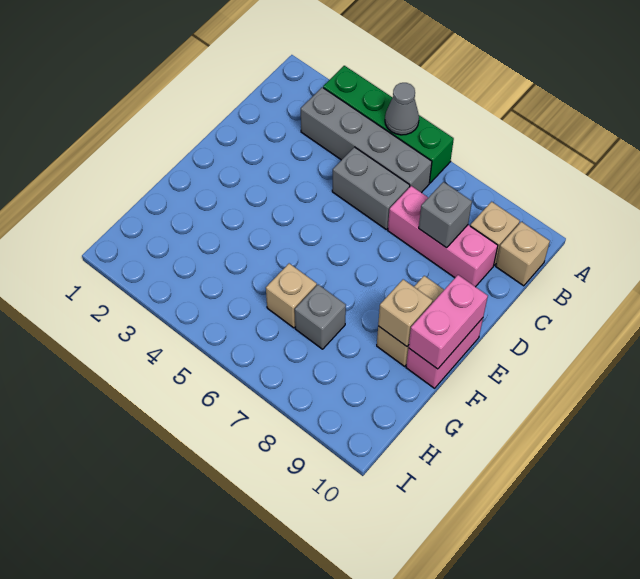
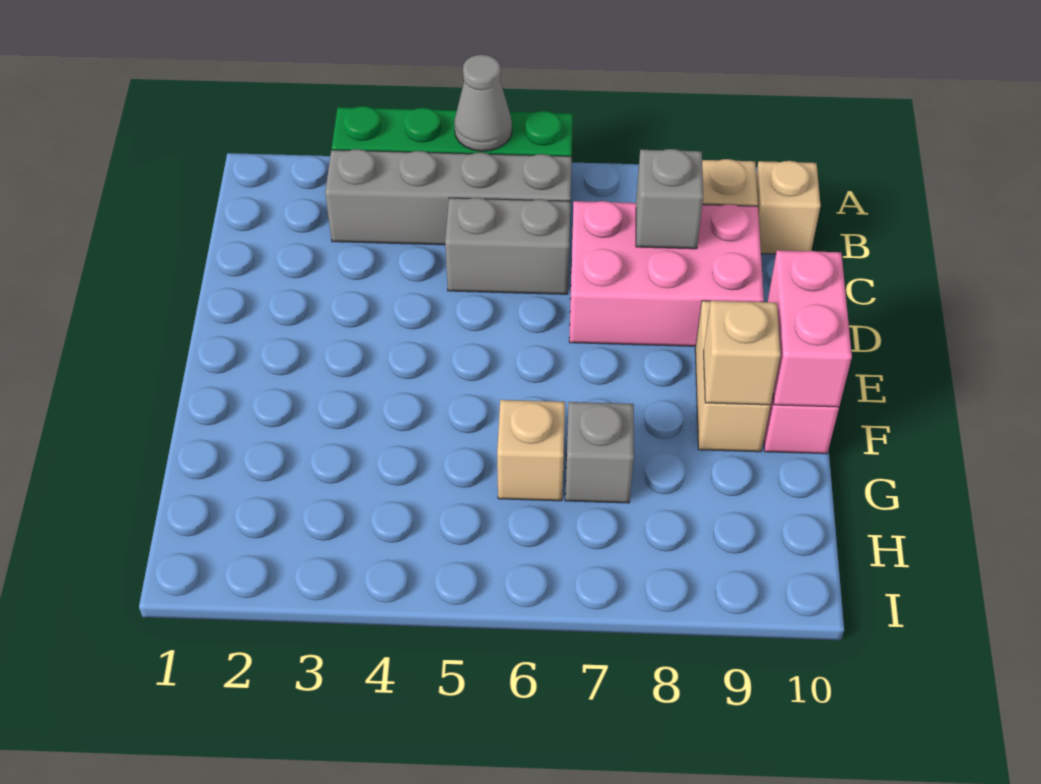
pink brick C7:C9 level 1 -> pink brick C7:D9 level 1

